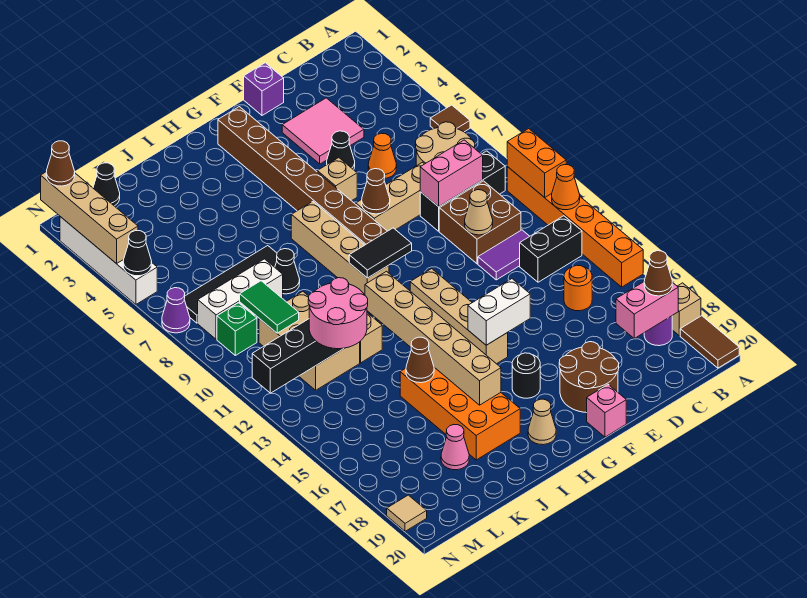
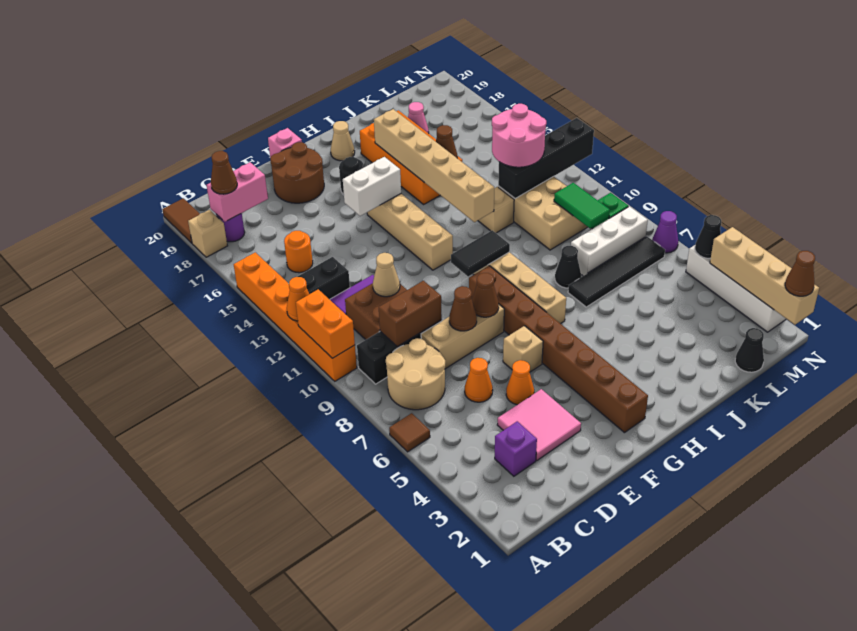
pink brick C9:D9 level 2 -> brown brick C9:D9 level 2
purple brick E1 level 1 -> purple brick C3 level 1
black cone E5 level 1 -> orange cone E5 level 1
none -> brown cone E8 level 2
tan tile N19 level 1 -> none

